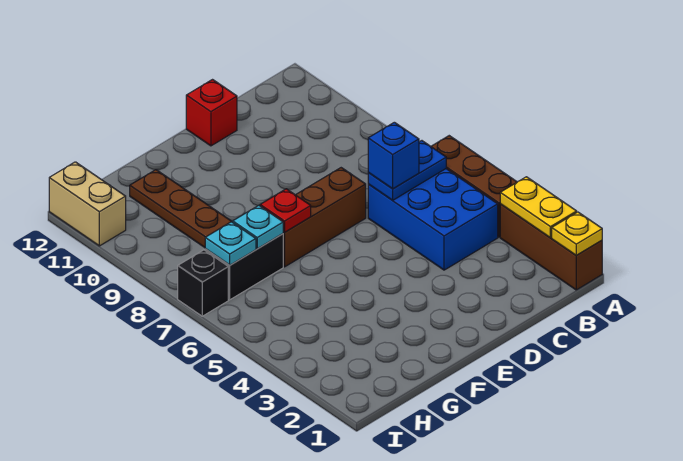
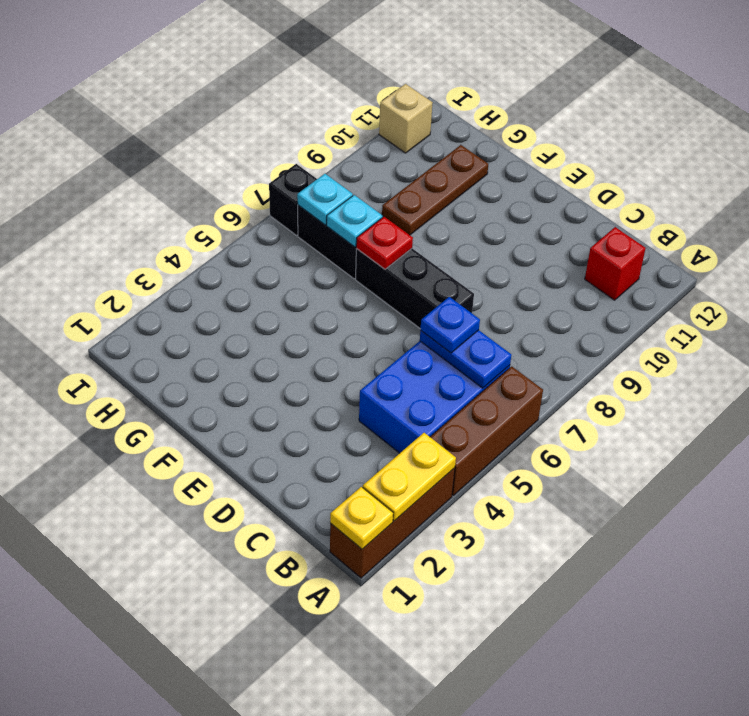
blue brick C6 level 3 -> blue plate C6 level 3
brown brick D7:F7 level 1 -> black brick D7:F7 level 1
red brick D12 level 1 -> red brick B11 level 1
tan brick I11:I12 level 1 -> tan brick I11 level 1

